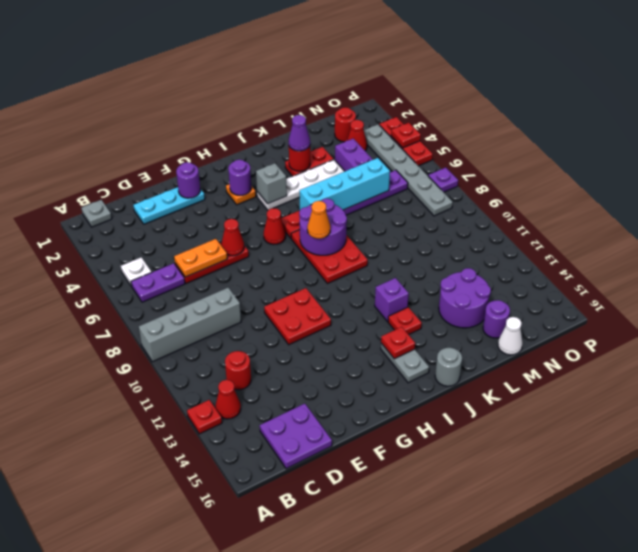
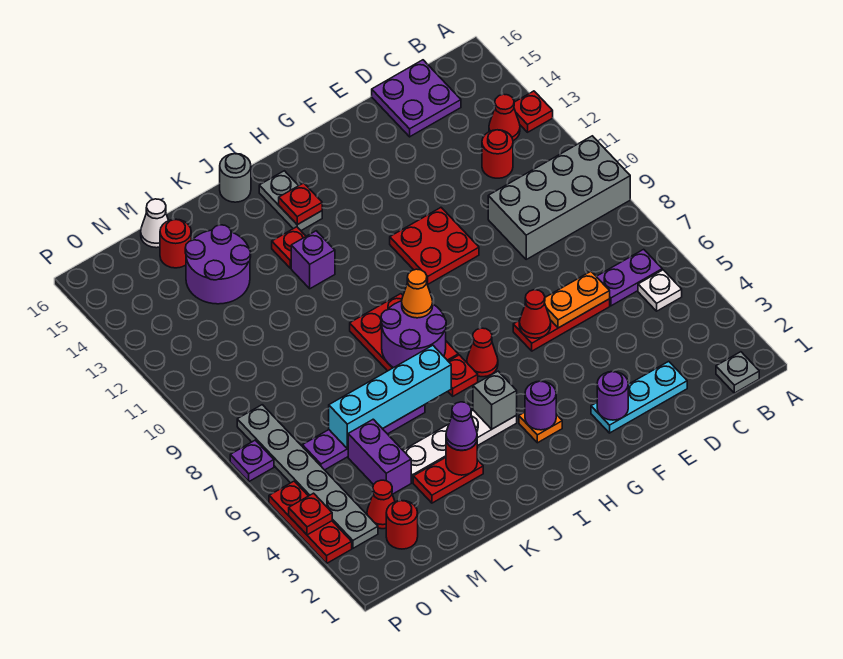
grey brick A9:D9 level 1 -> grey brick A9:D10 level 1
purple round brick M15 level 1 -> red round brick M15 level 1

